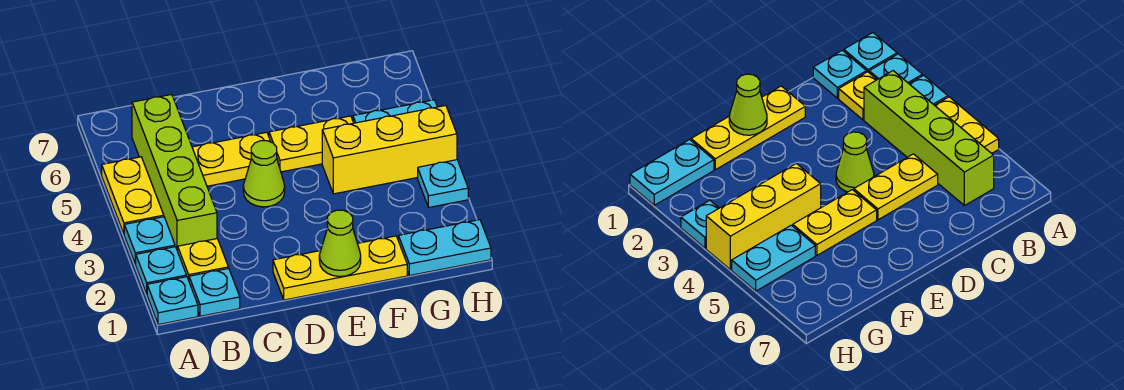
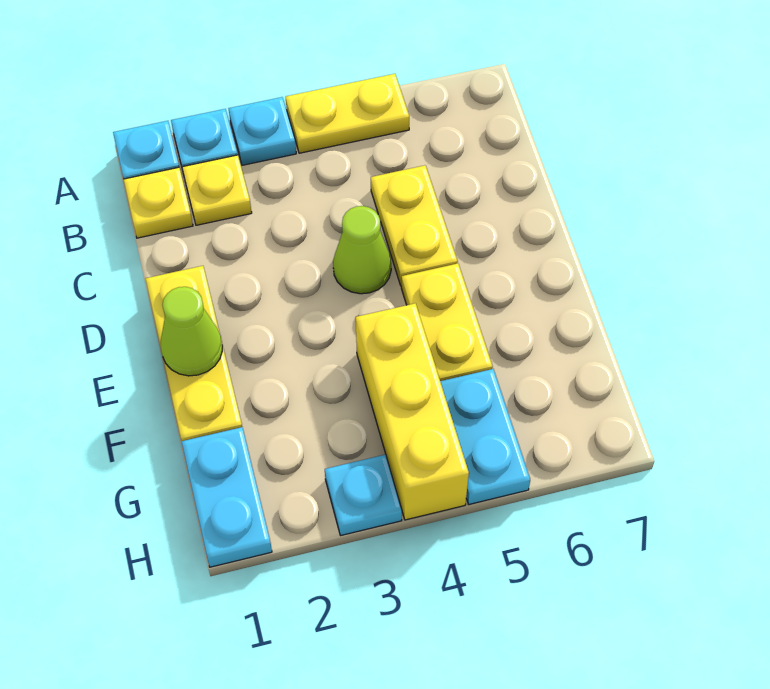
cyan plate B1 level 1 -> yellow plate B1 level 1
lime brick B3:B6 level 1 -> none

